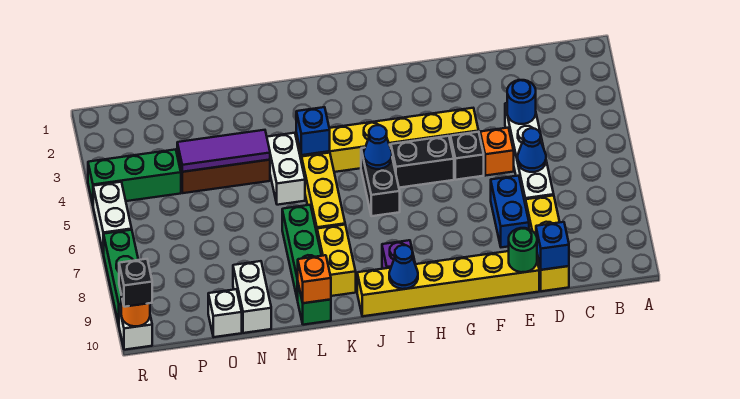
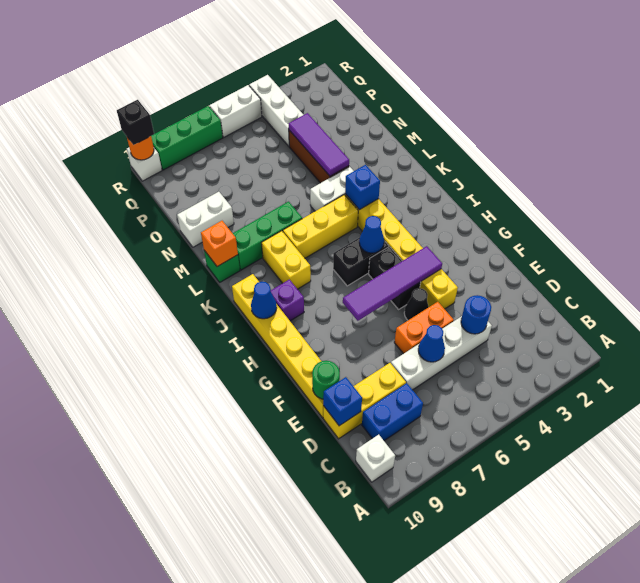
orange brick E5 level 1 -> orange brick E5:E6 level 1
blue brick E7:E8 level 1 -> blue brick C8:C9 level 1
black brick F5 level 1 -> black cone F5 level 1
none -> purple tile G4:G7 level 2
yellow brick K8:K9 level 1 -> yellow brick J8:K8 level 1
white brick O10 level 1 -> white brick B10 level 1
green brick P4:R4 level 1 -> white brick P4:R4 level 1

